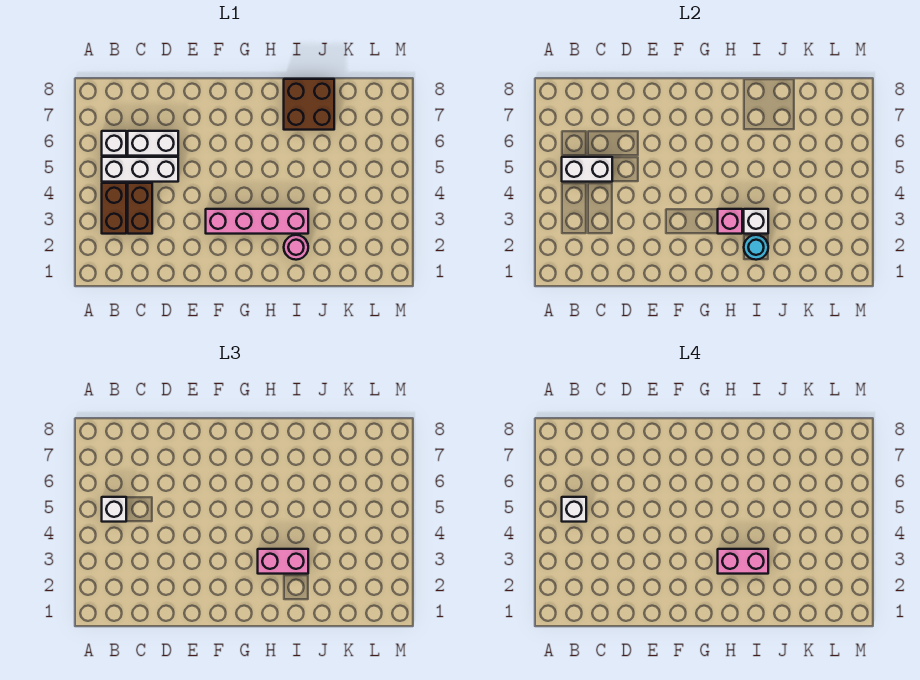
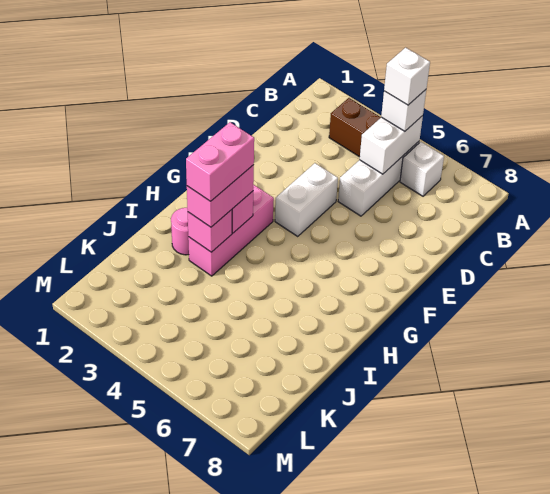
brown brick C3:C4 level 1 -> none
white brick C6:D6 level 1 -> white brick E4:F4 level 1
pink brick F3:I3 level 1 -> pink brick G3:I3 level 1
cyan round brick I2 level 2 -> none
white brick I3 level 2 -> pink brick I3 level 2
brown brick I7:J8 level 1 -> none

